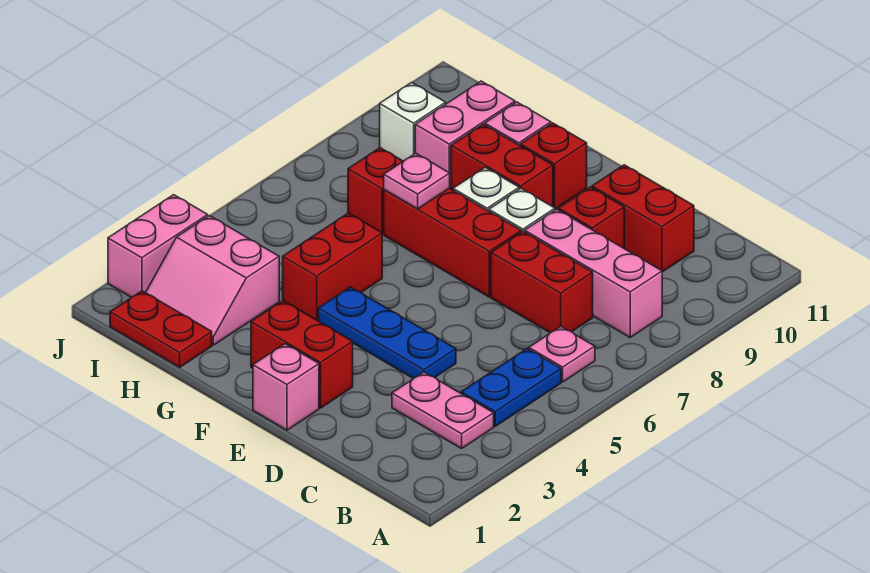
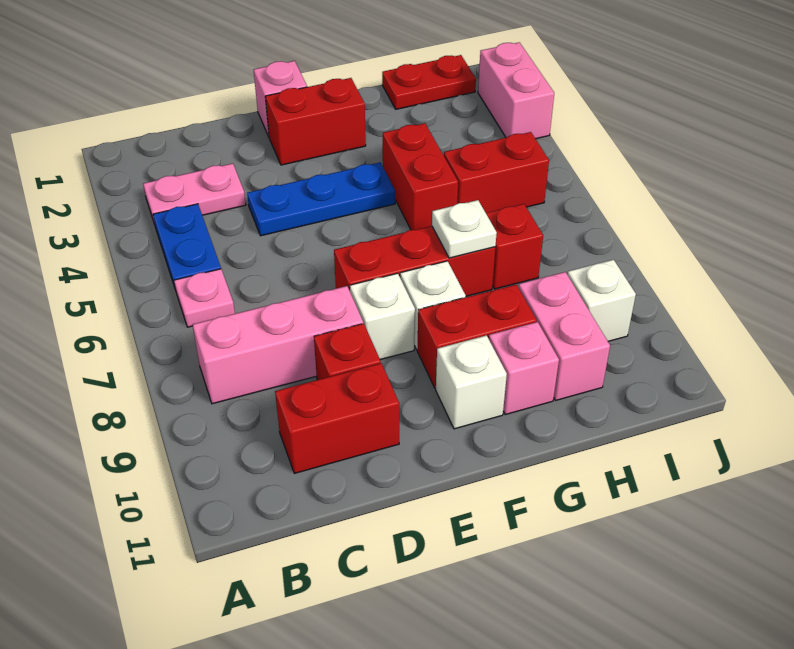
red brick C7:D7 level 1 -> red brick H5:I5 level 1
red brick F10 level 1 -> white brick F10 level 1
pink plate G7 level 2 -> white plate G7 level 2
pink slope H2:I3 level 1 top 3 -> none

